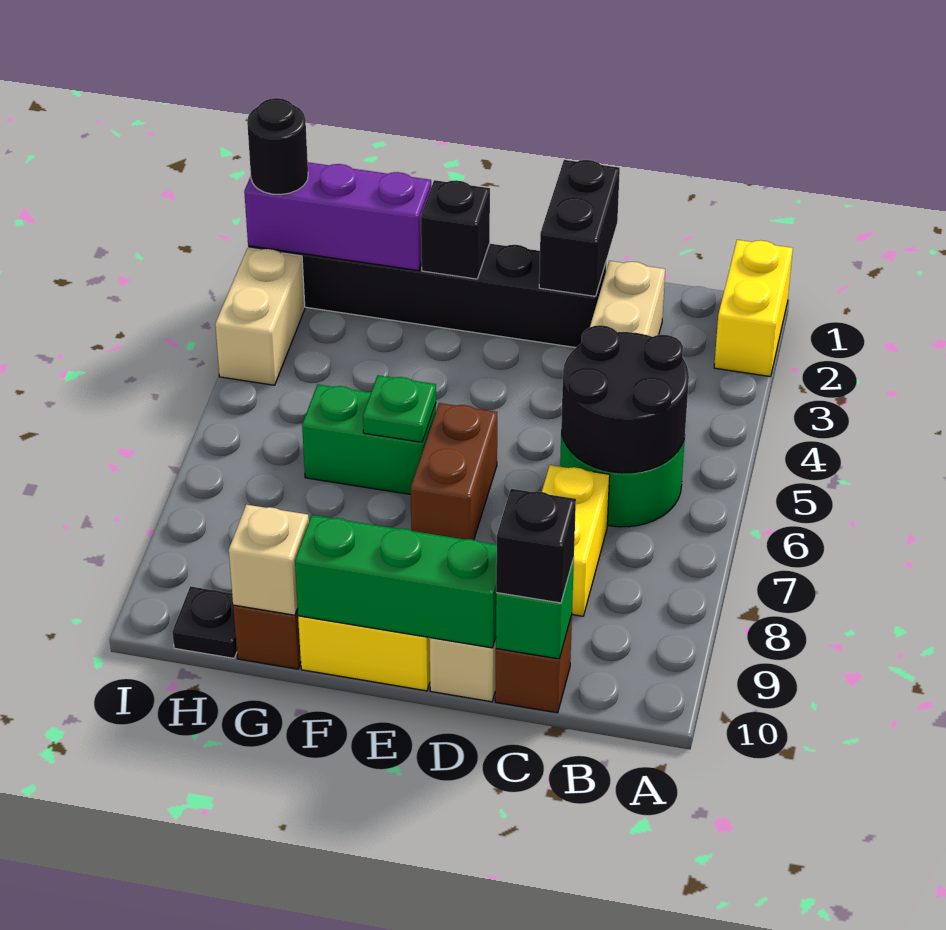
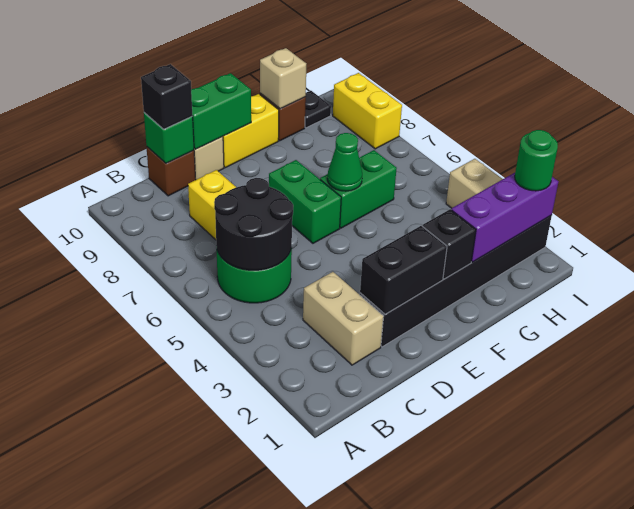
yellow brick A1:A2 level 1 -> yellow brick I8:I9 level 1
black brick D1:D2 level 2 -> black brick D2:E2 level 2
green brick D10:F10 level 2 -> green brick D10:E10 level 2
brown brick E6:E7 level 1 -> green brick E6:E7 level 1
green plate F6 level 2 -> green cone F6 level 2
black round brick I2 level 3 -> green round brick I2 level 3

